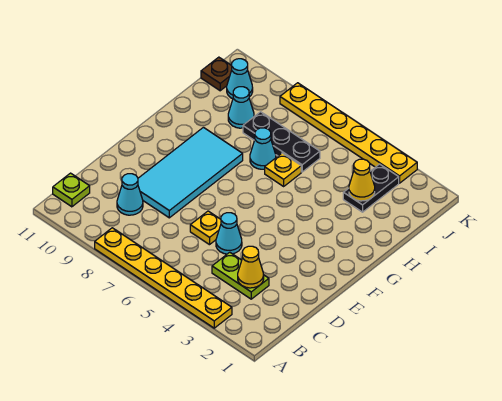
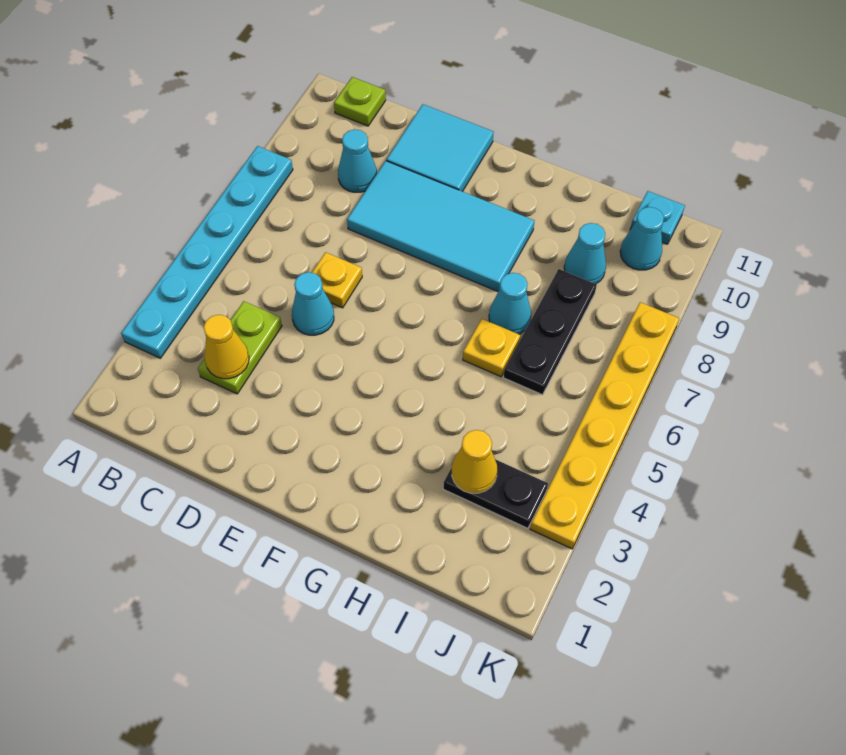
yellow plate A3:A8 level 1 -> cyan plate A3:A8 level 1
none -> cyan tile D10:E11 level 1
brown plate J11 level 1 -> cyan plate J11 level 1

